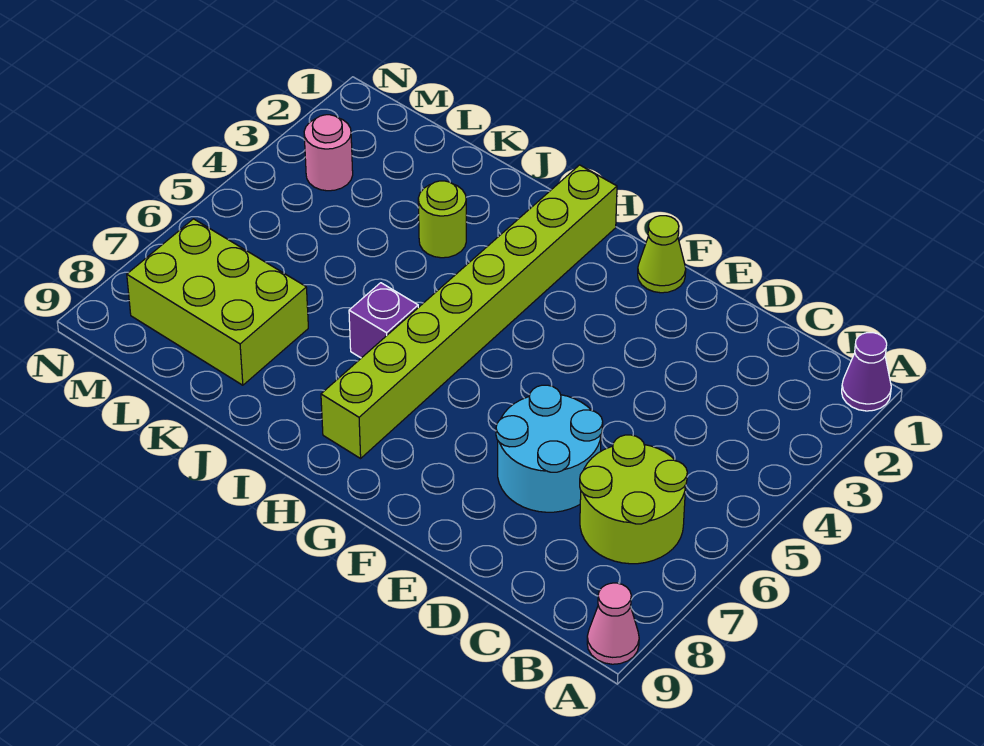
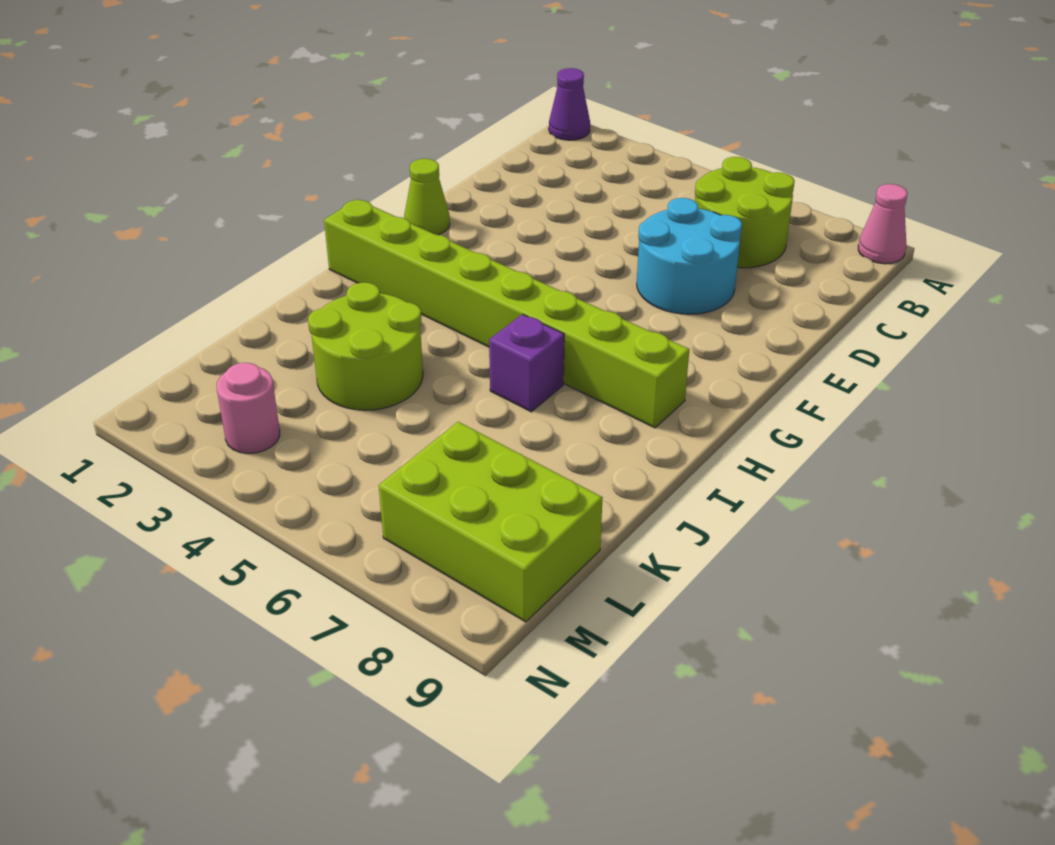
lime round brick J3 level 1 -> lime round brick J3:K4 level 1
lime brick K7:M8 level 1 -> lime brick L7:M9 level 1

